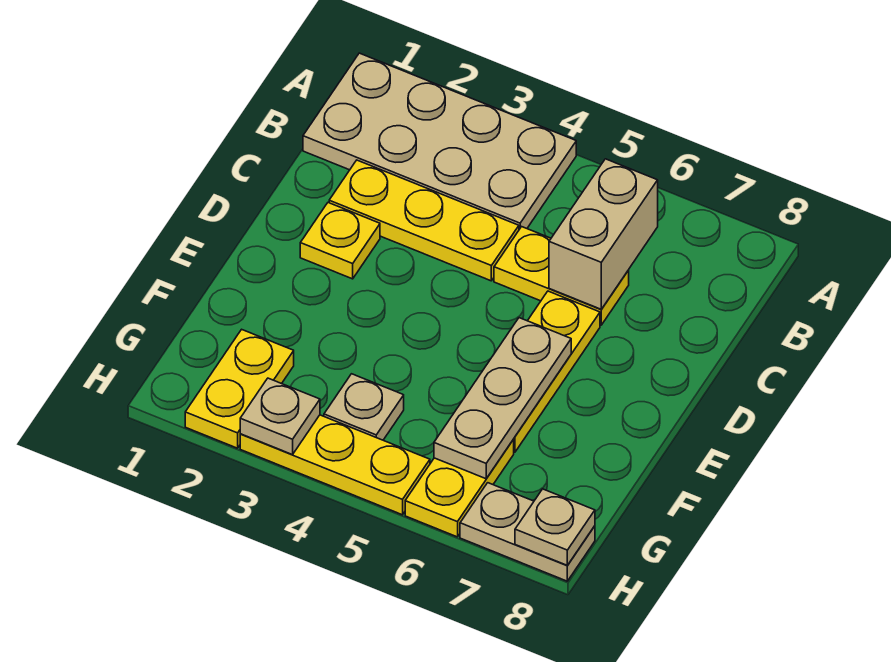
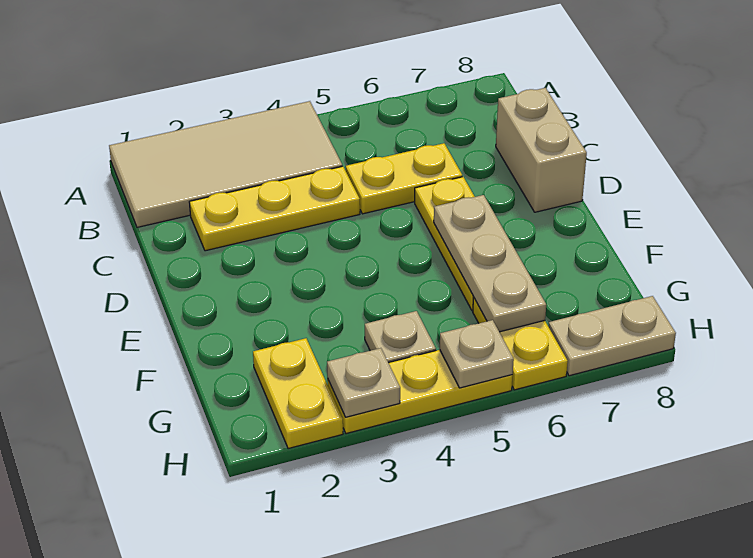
tan plate A1:B4 level 1 -> tan tile A1:B4 level 1
tan brick B6:C6 level 2 -> tan brick C8:D8 level 1
yellow plate D2 level 1 -> none
tan plate H8 level 2 -> tan plate H5 level 2

